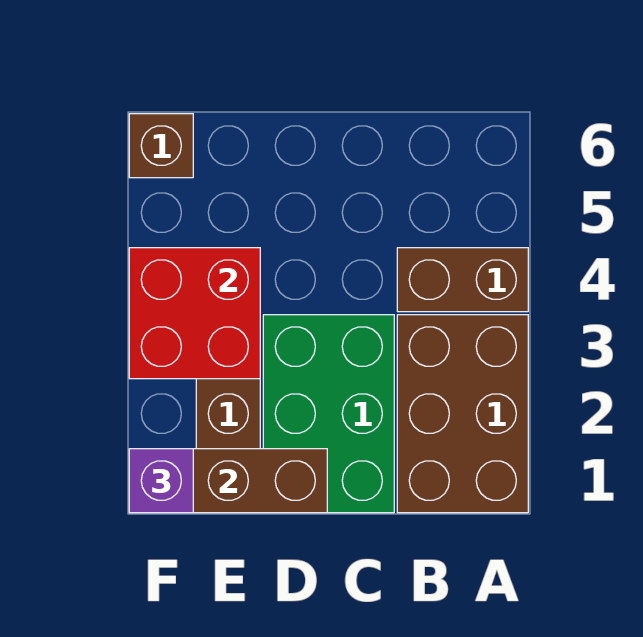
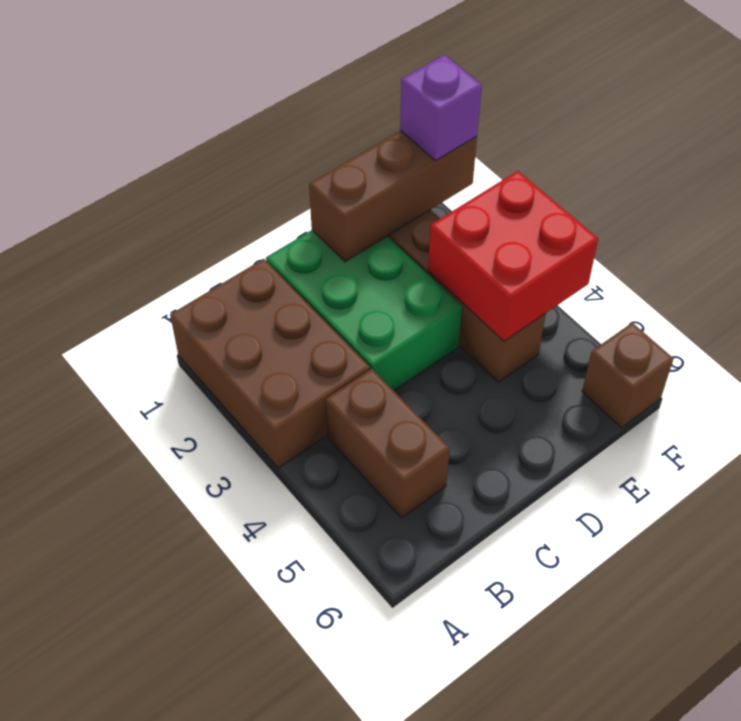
brown brick A4:B4 level 1 -> brown brick B4:B5 level 1

